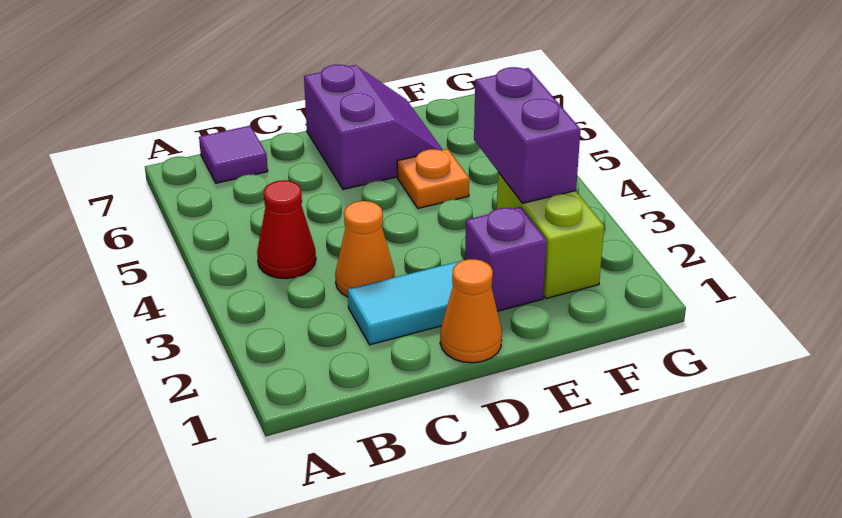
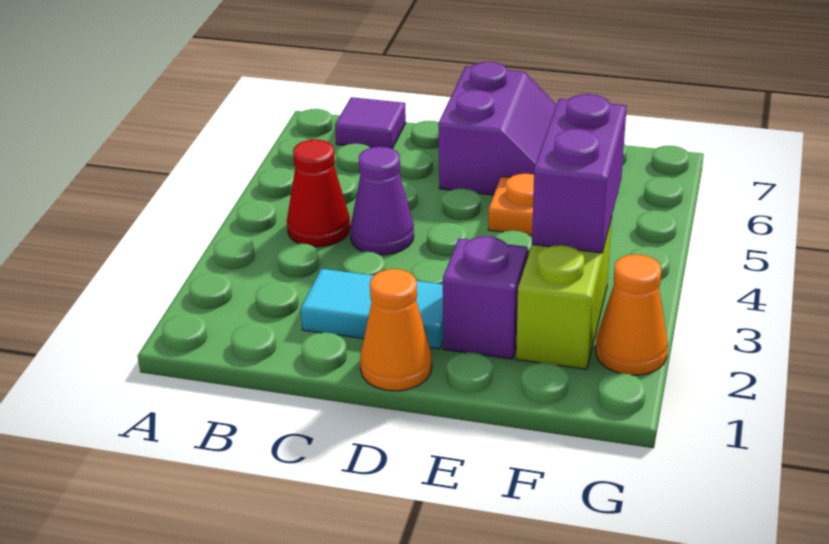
orange cone C3 level 1 -> orange cone G2 level 1
none -> purple cone C4 level 1

